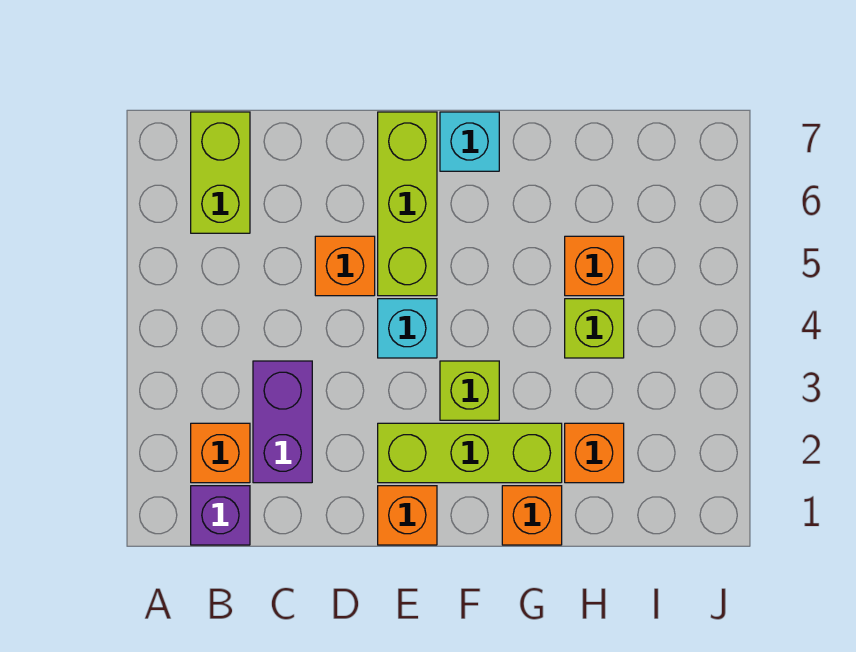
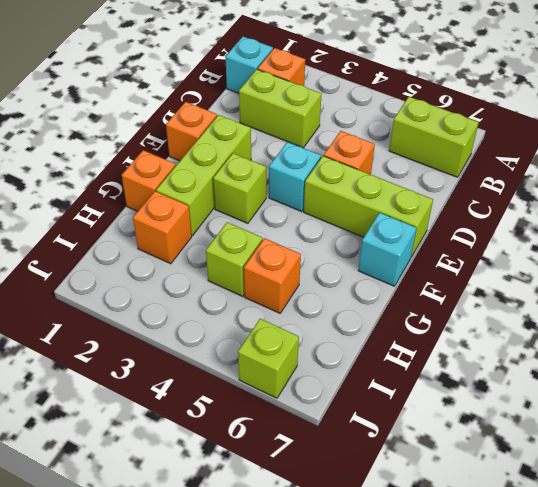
purple brick B1 level 1 -> cyan brick B1 level 1
purple brick C2:C3 level 1 -> lime brick C2:C3 level 1
none -> lime brick J6 level 1

